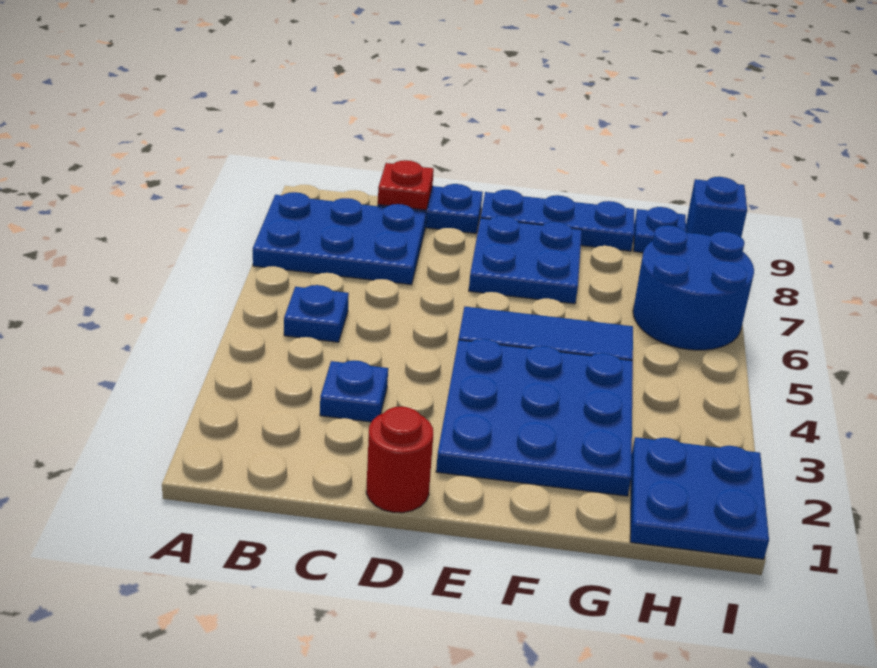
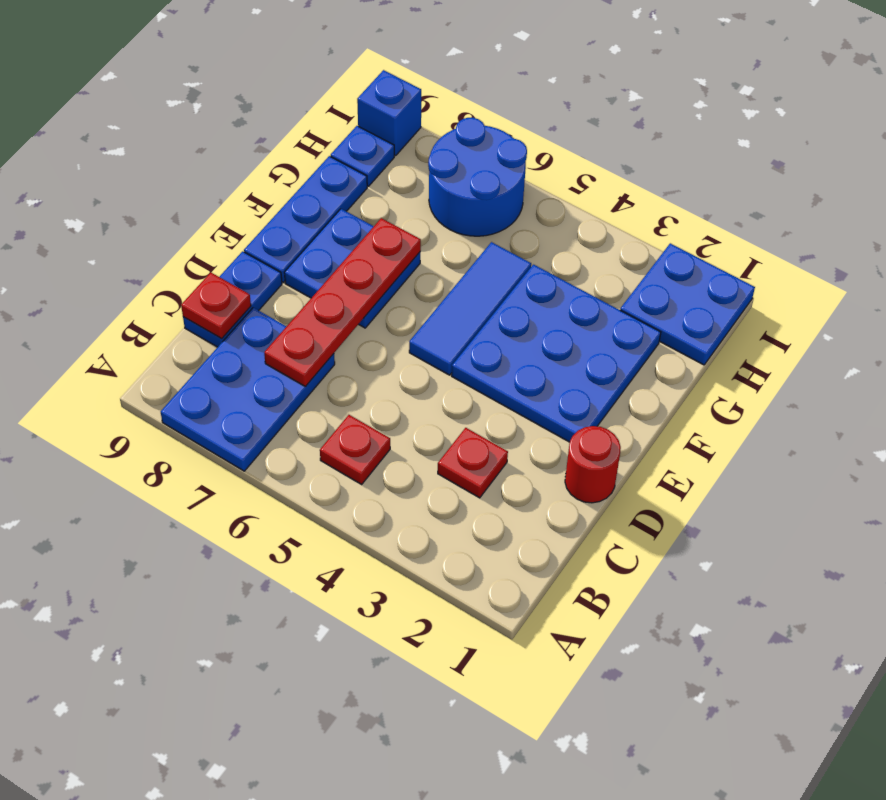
blue plate B5 level 1 -> red plate B5 level 1
blue plate C3 level 1 -> red plate C3 level 1
none -> red plate C7:F7 level 2

